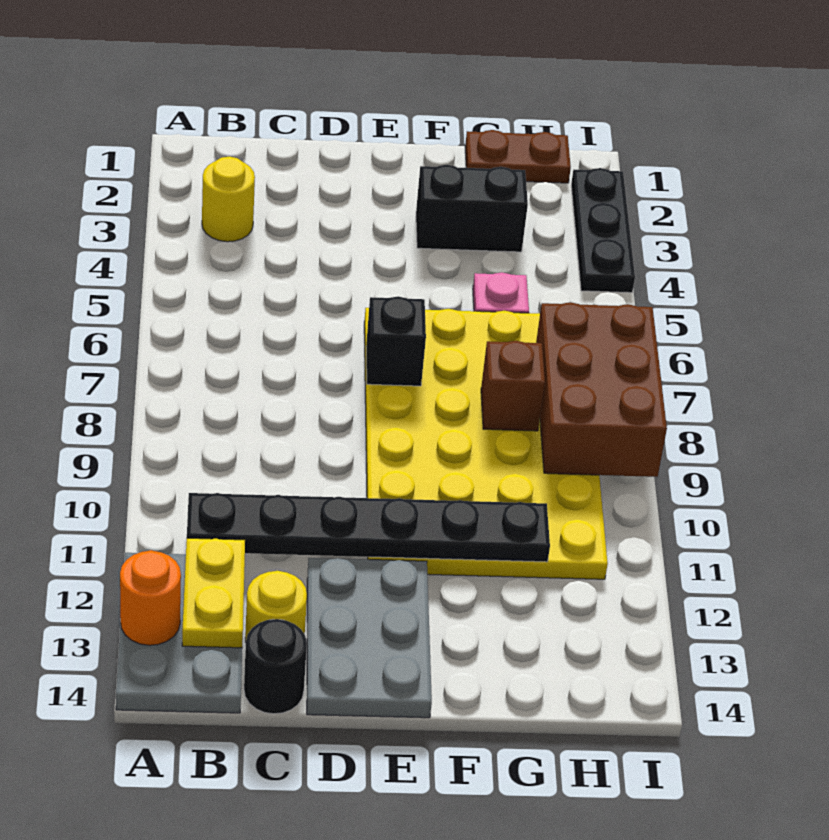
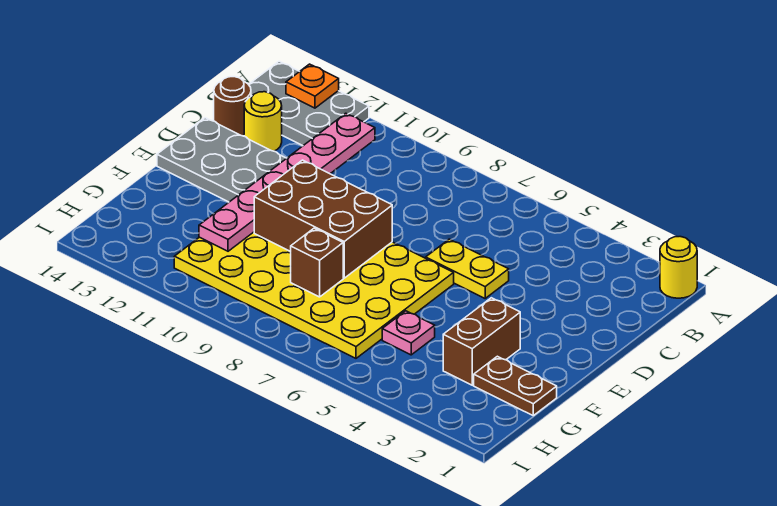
orange round brick A13 level 2 -> orange plate A13 level 2
yellow round brick B3 level 1 -> yellow round brick A1 level 1
black plate B11:G11 level 2 -> pink plate B11:G11 level 2
yellow plate B12:B13 level 2 -> yellow plate D5:D6 level 1
black round brick C14 level 1 -> brown round brick C14 level 1
black brick E7 level 2 -> none
black brick F3:G3 level 1 -> brown brick F3:G3 level 1
brown plate G1:H1 level 1 -> brown plate G1:G2 level 1
brown brick H7:I9 level 2 -> brown brick E8:F10 level 2
black plate I2:I4 level 1 -> none

